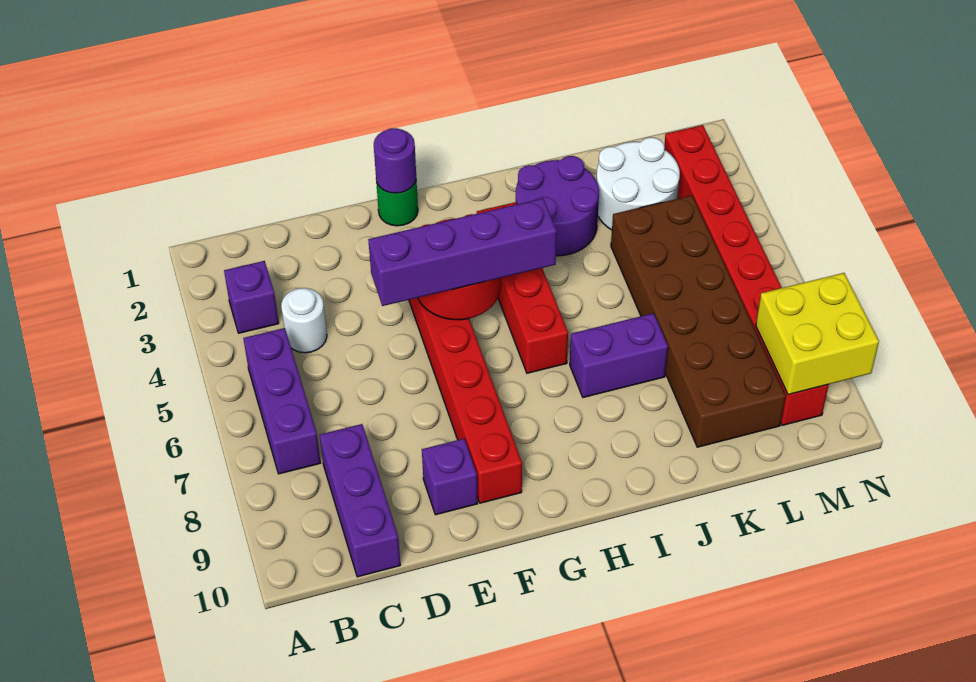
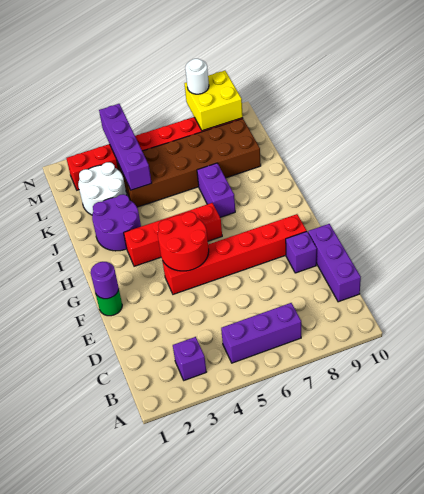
white round brick C4 level 1 -> white round brick N8 level 3
purple brick C8:C10 level 1 -> purple brick C10:E10 level 1
purple brick E5:H5 level 3 -> purple brick K4:N4 level 2

